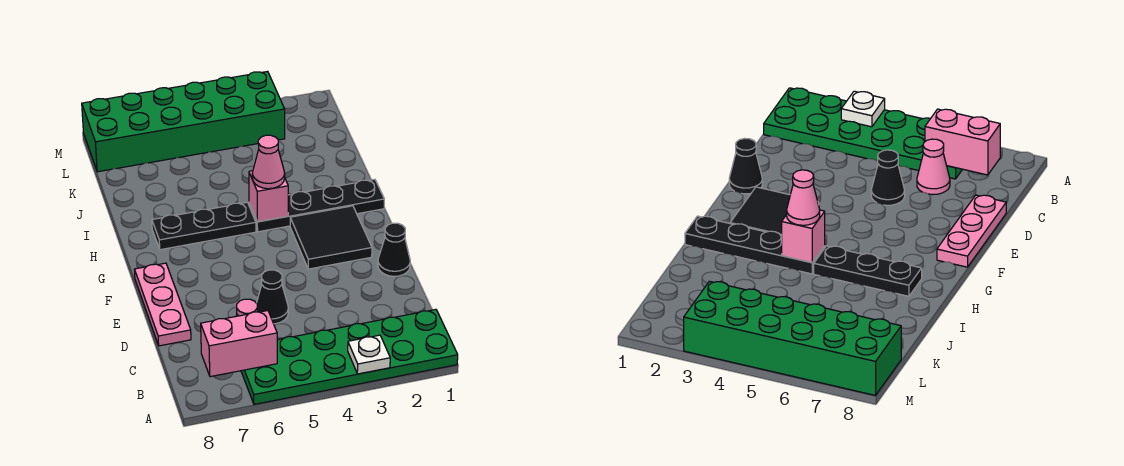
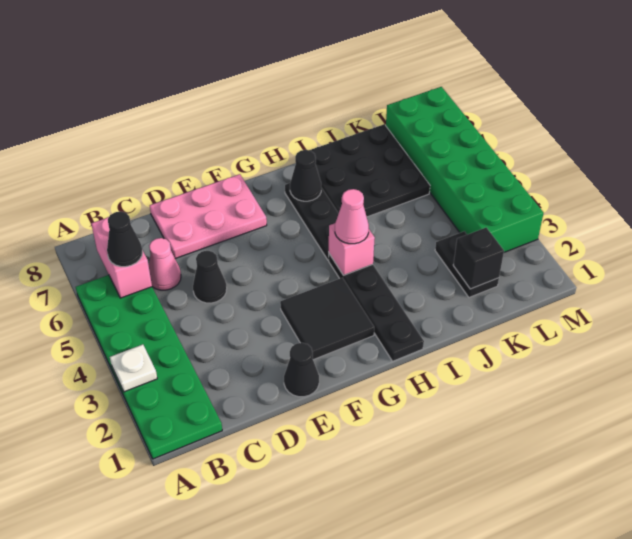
none -> black cone B6 level 3
pink plate D8:F8 level 1 -> pink plate D7:F8 level 1
none -> black cone H7 level 2
none -> black plate I6:K8 level 1
none -> black plate K2:K3 level 1
none -> black brick K2 level 2

